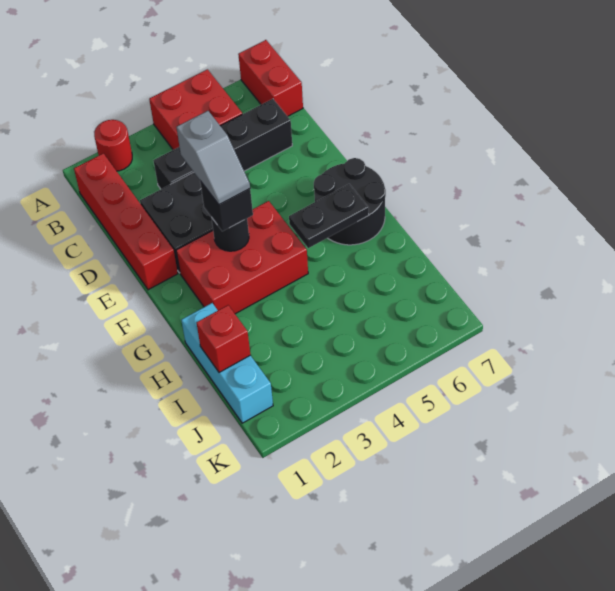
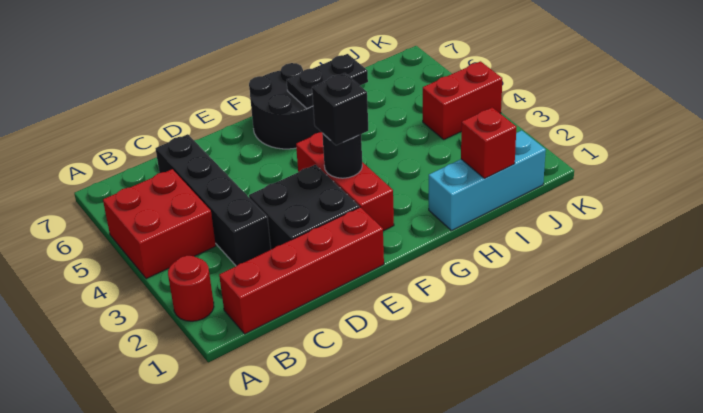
red brick A7:B7 level 1 -> red brick J4:K4 level 1
grey slope E3:F3 level 4 top E -> none
red brick F2:G4 level 1 -> red brick F2:F4 level 1
black plate G5:G6 level 2 -> black plate G6:H6 level 2

